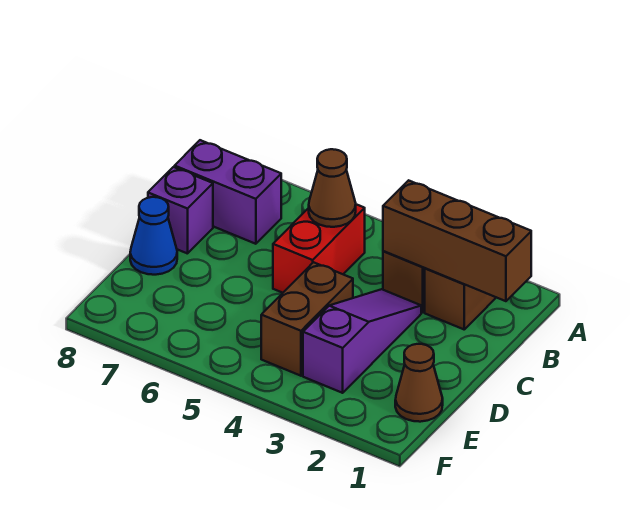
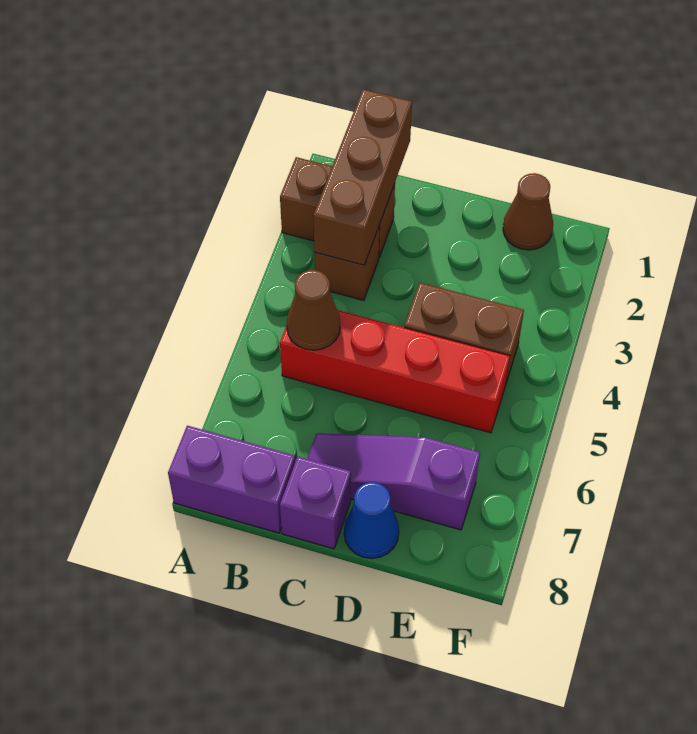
red brick B5:C5 level 1 -> red brick B5:E5 level 1
purple brick B7:B8 level 1 -> purple brick A8:B8 level 1
purple slope C3:E3 level 1 top E -> purple slope C7:E7 level 1 top E

